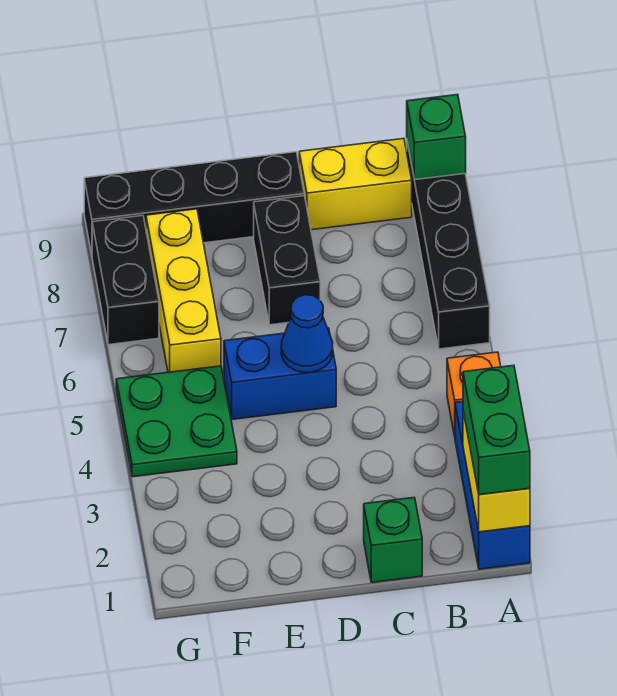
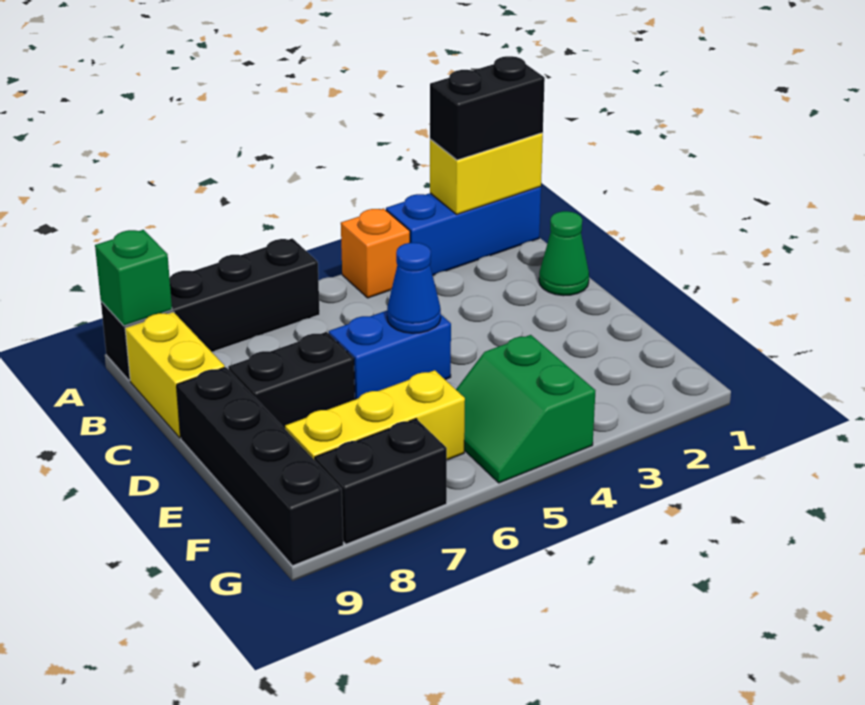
green brick A1:A2 level 3 -> black brick A1:A2 level 3
green brick C1 level 1 -> green cone C1 level 1
blue brick D5:E5 level 1 -> blue brick D5:D6 level 1
green plate F4:G5 level 1 -> green slope F4:G5 level 1 top 4

